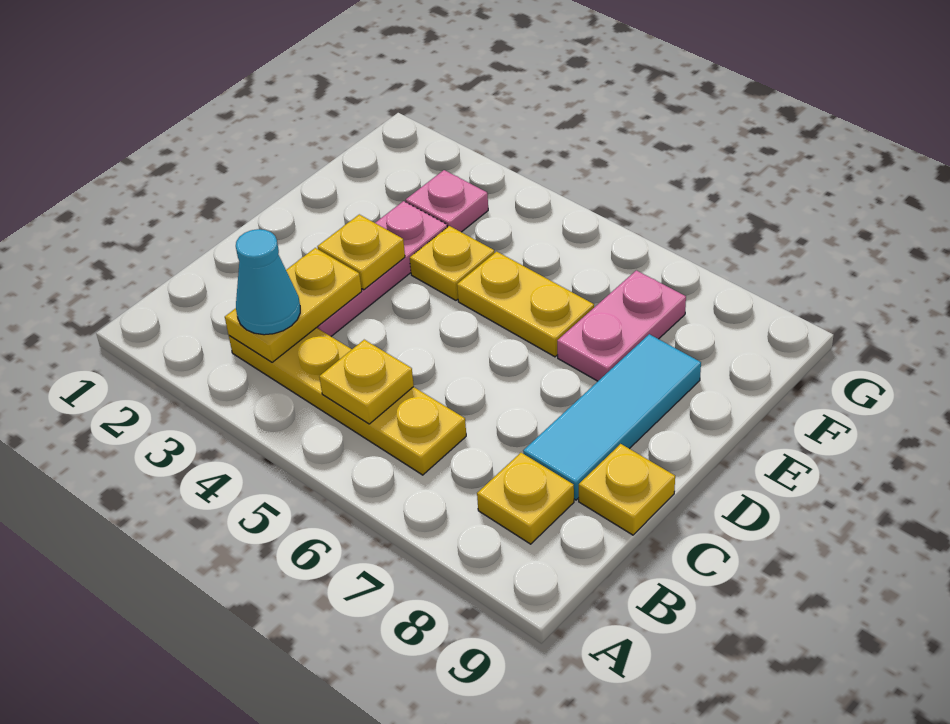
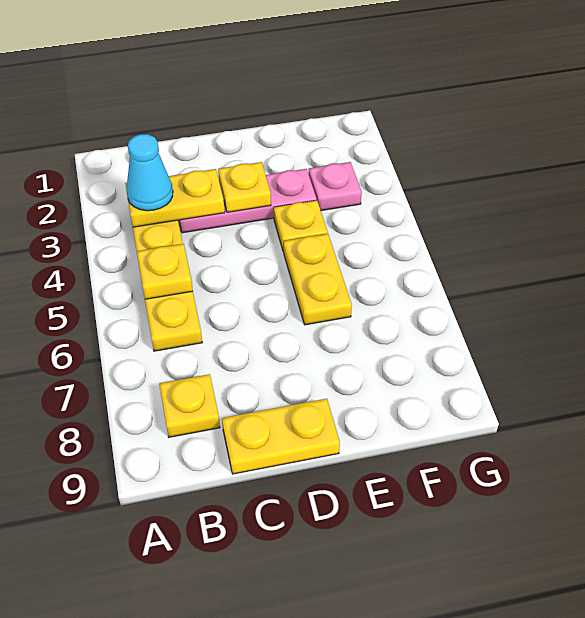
cyan tile C8:E8 level 1 -> none
yellow plate C9 level 1 -> yellow plate C9:D9 level 1
pink plate E7:F7 level 1 -> none

